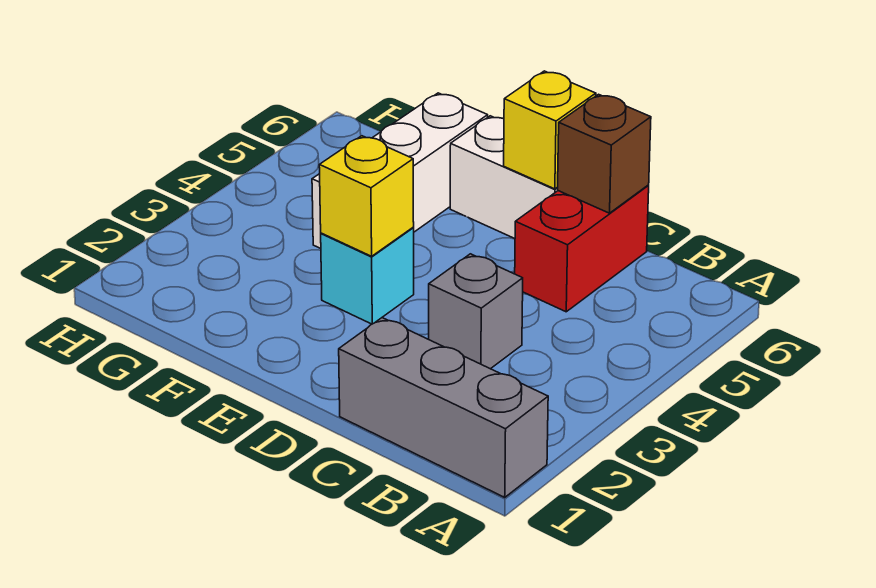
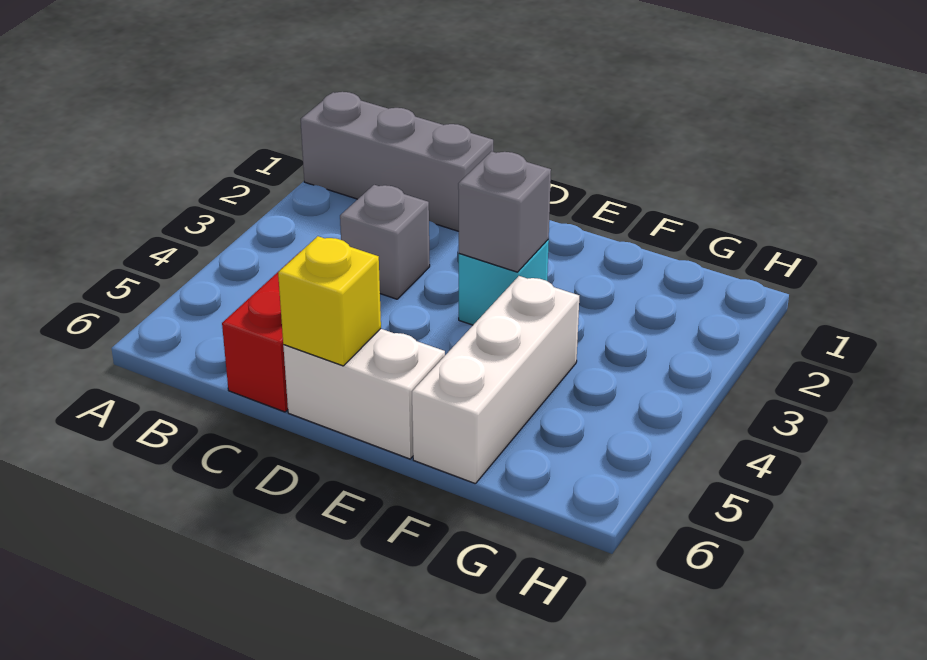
brown brick C6 level 2 -> none
yellow brick E3 level 2 -> grey brick E3 level 2

